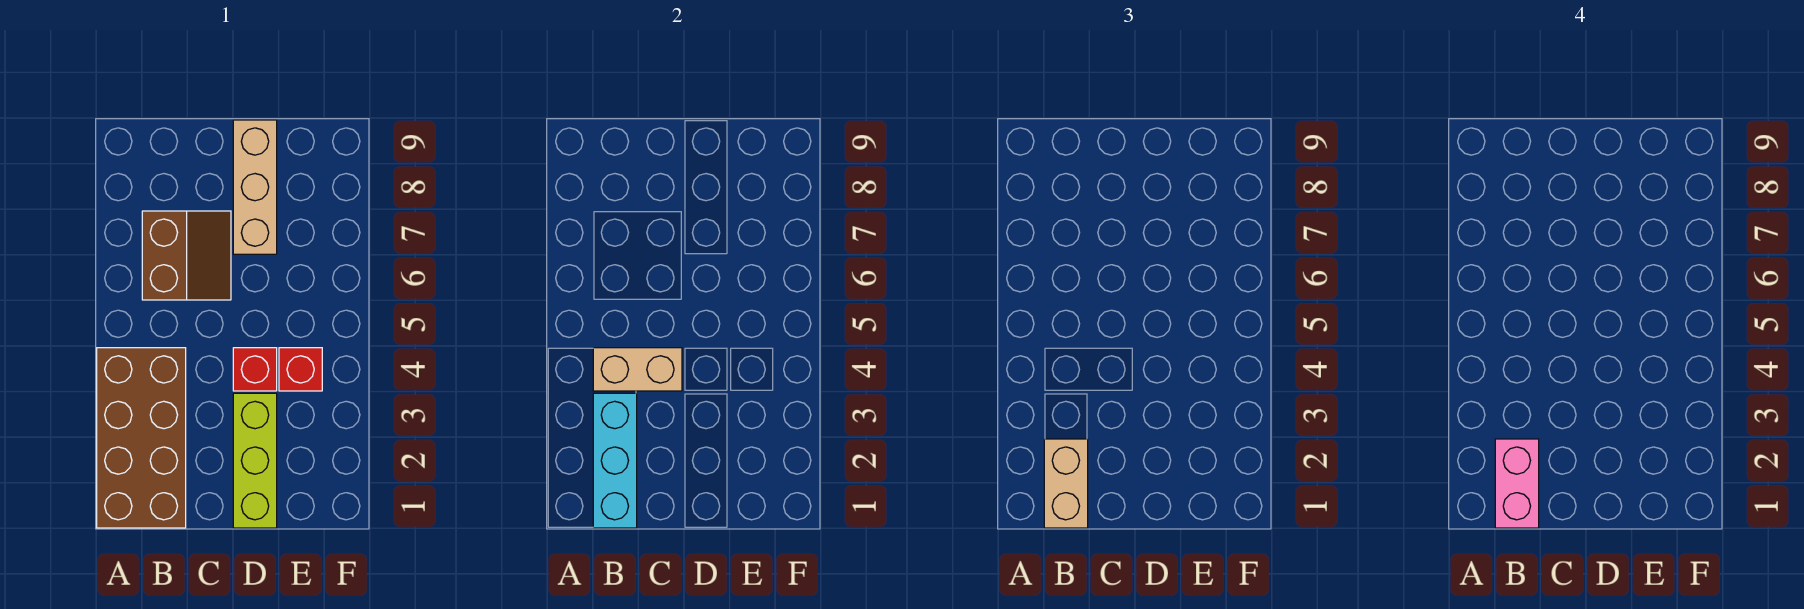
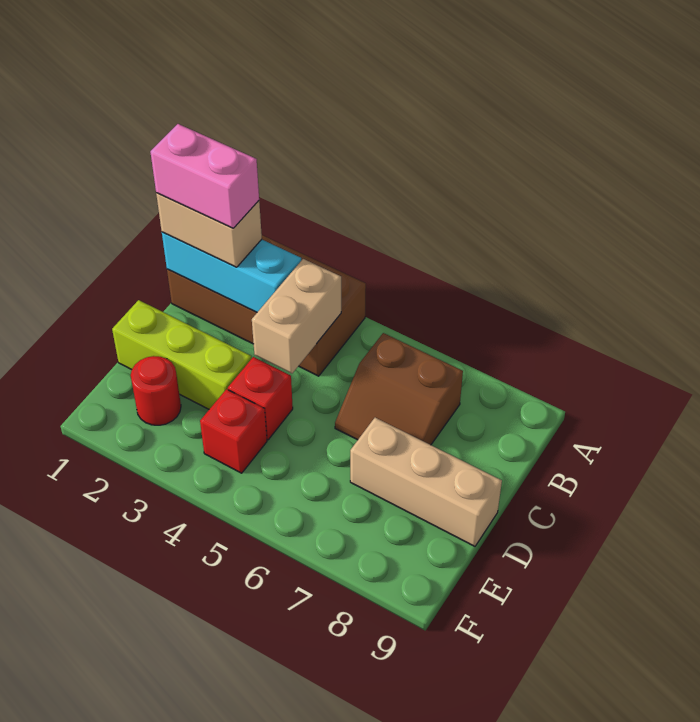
none -> red round brick E2 level 1

